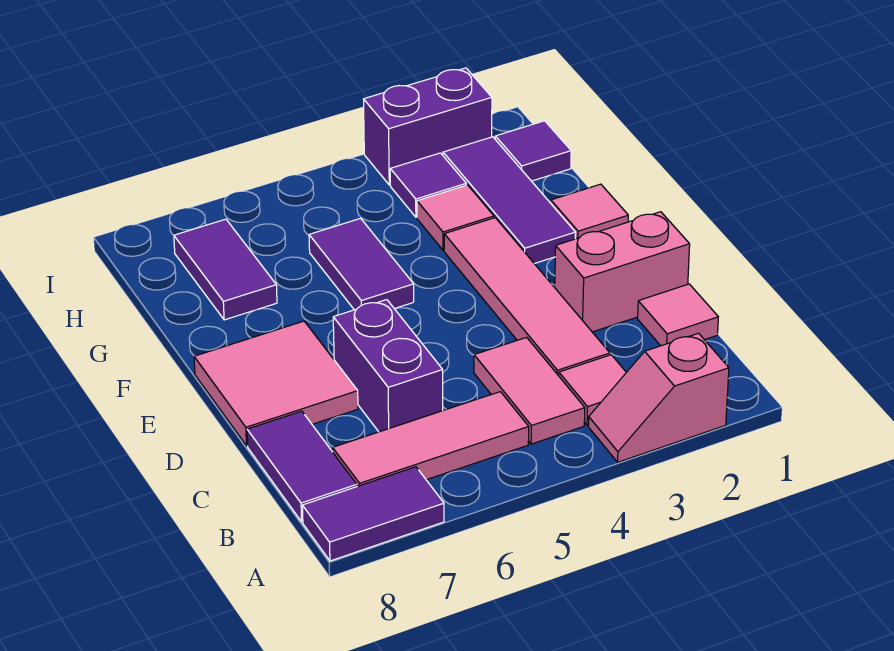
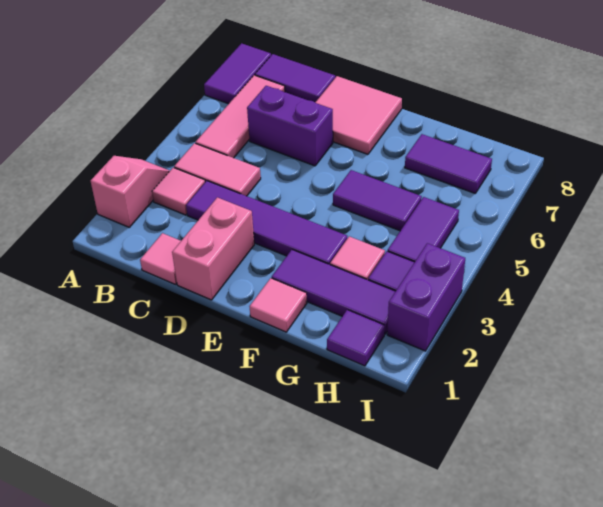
pink tile C3:F3 level 1 -> purple tile C3:F3 level 1
none -> purple tile H4:H5 level 1

